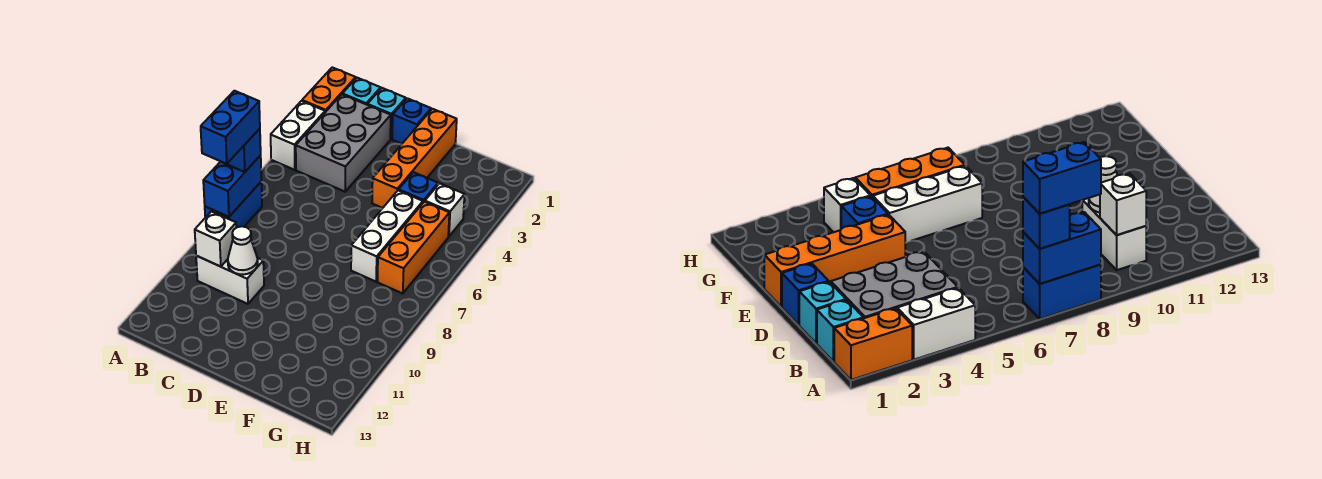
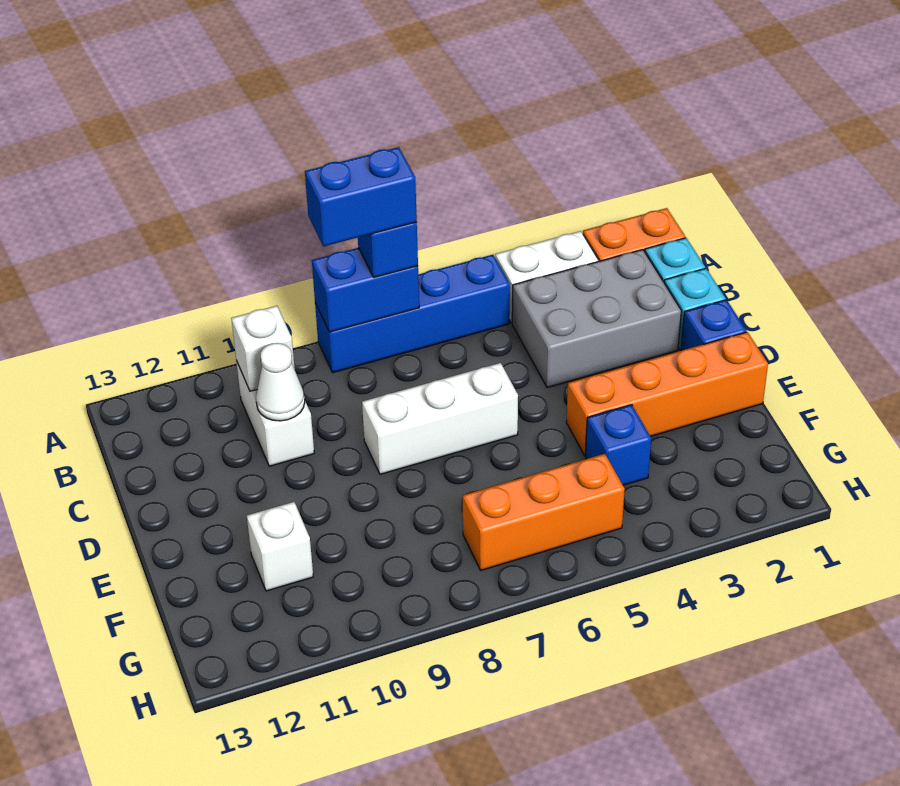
blue brick A7:A8 level 1 -> blue brick A5:A8 level 1
white brick F5:F7 level 1 -> white brick D6:D8 level 1
white brick G4 level 1 -> white brick F11 level 1

